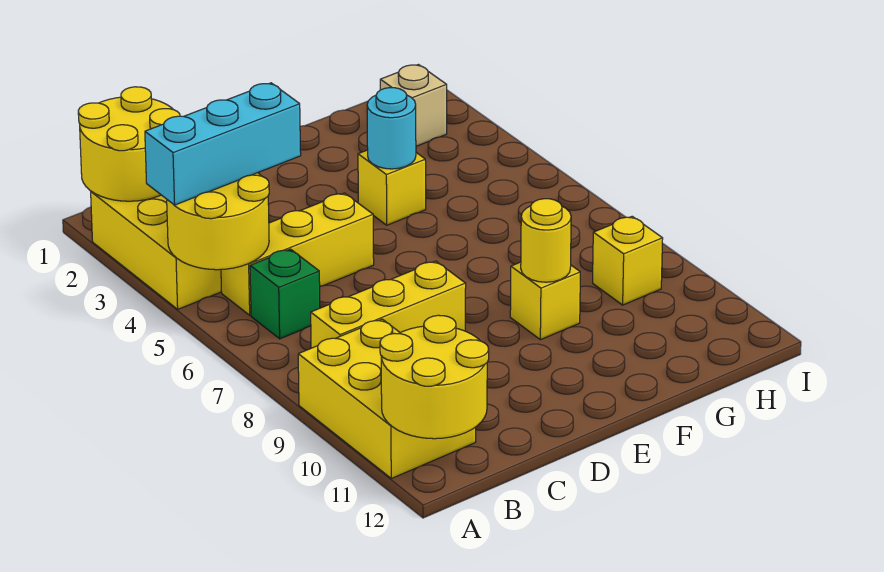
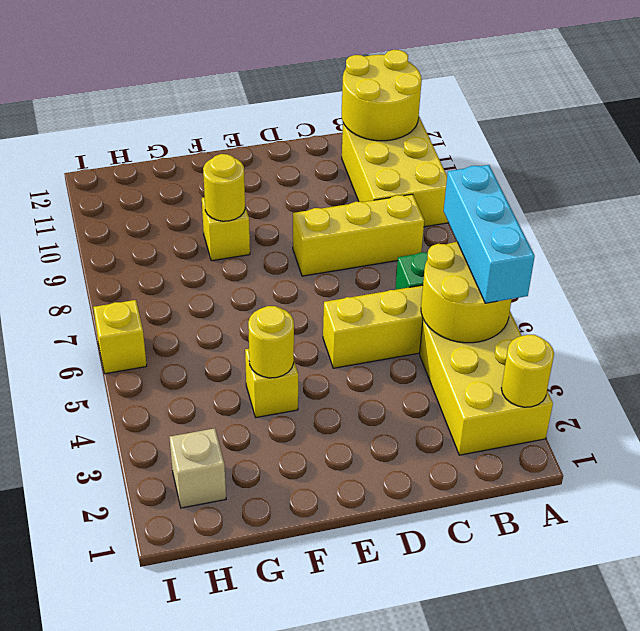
yellow round brick A1:B2 level 2 -> yellow round brick A2 level 2
cyan brick A4:C4 level 3 -> cyan brick A4:A6 level 3
cyan round brick F4 level 2 -> yellow round brick F4 level 2
yellow brick H9 level 1 -> yellow brick I6 level 1

